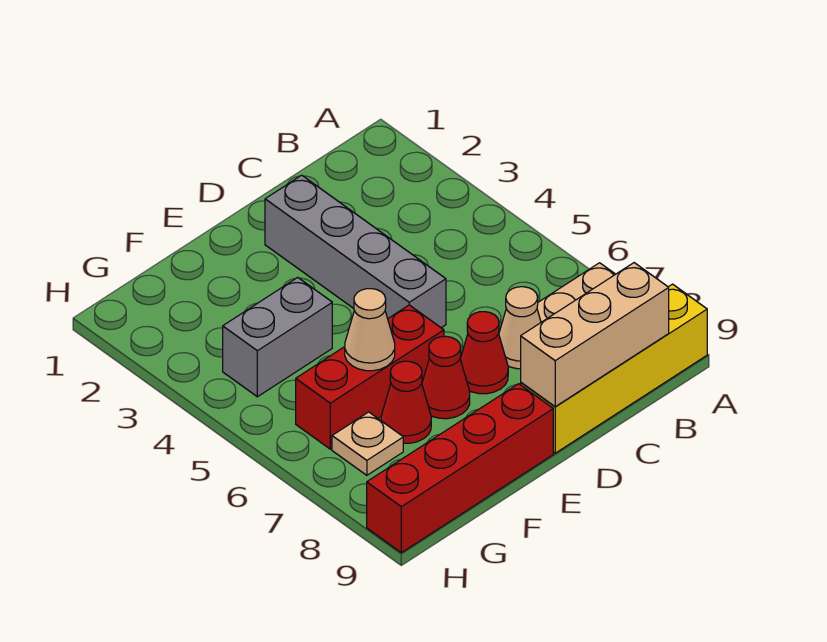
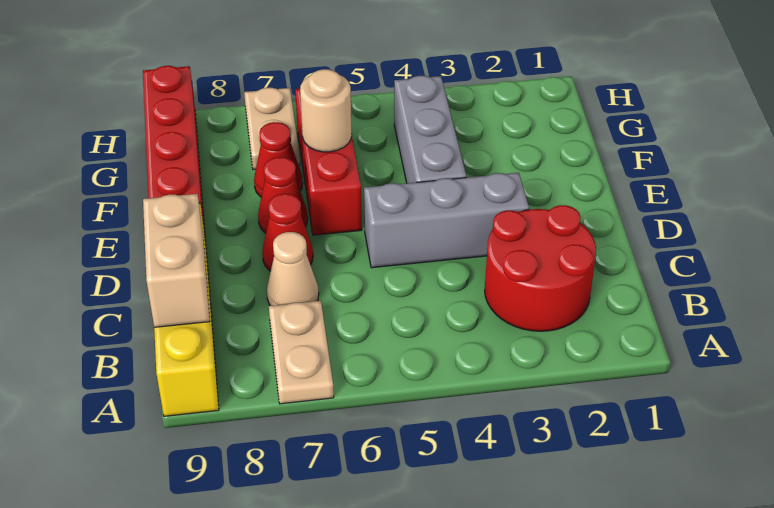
none -> red round brick B2:C3 level 1
tan brick B9:D9 level 2 -> tan brick B9:C9 level 2
grey brick D2:D5 level 1 -> grey brick D3:D5 level 1
grey brick F4:G4 level 1 -> grey brick E4:G4 level 1
tan cone F6 level 2 -> tan round brick F6 level 2
tan plate G7 level 1 -> tan plate G7:H7 level 1

